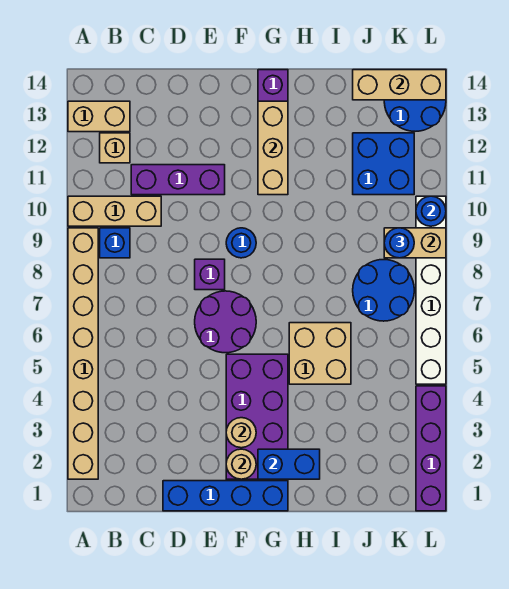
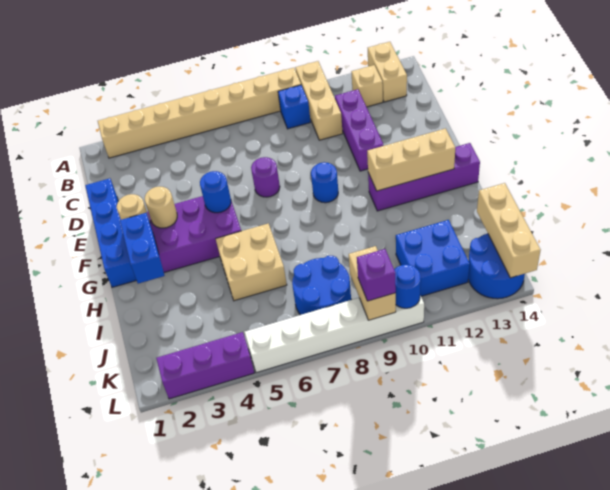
purple round brick E6:F7 level 1 -> purple round brick E7 level 1
purple brick E8 level 1 -> purple brick L9 level 3
blue round brick K9 level 3 -> blue round brick F5 level 2
purple brick L1:L4 level 1 -> purple brick L2:L4 level 1

